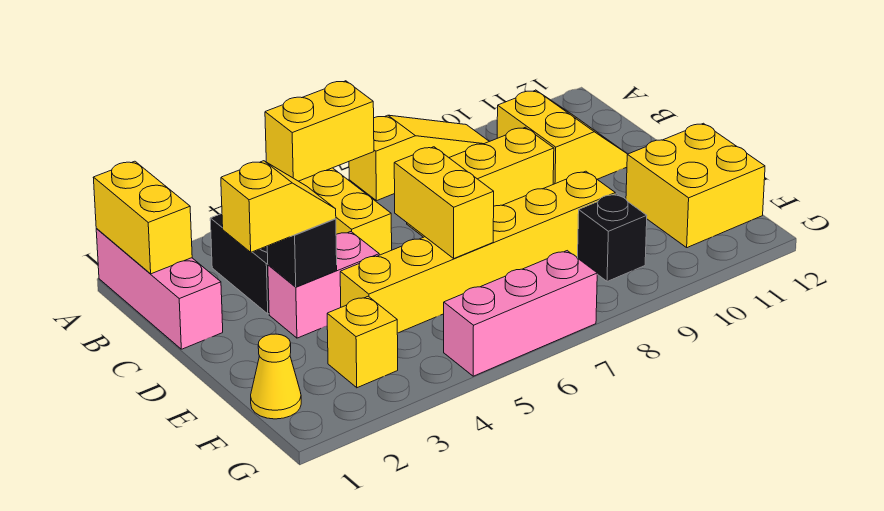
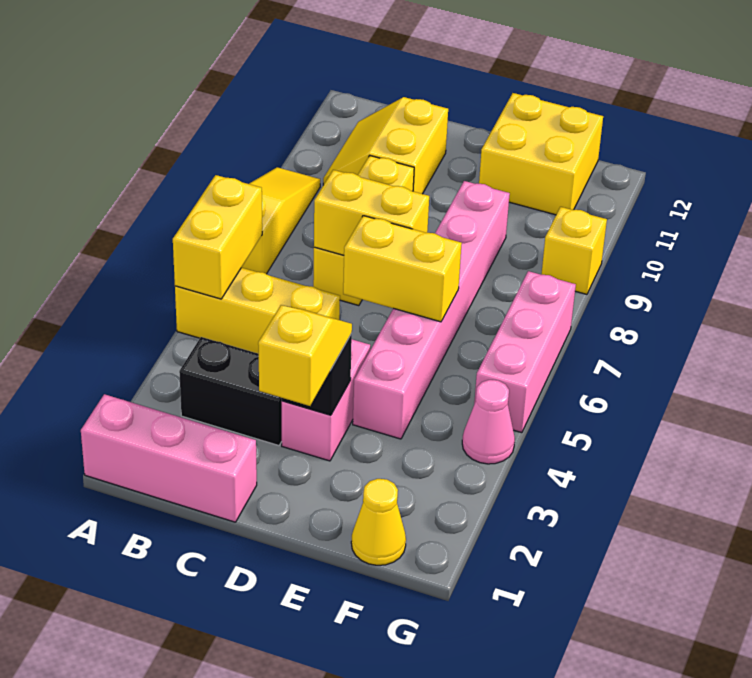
yellow brick A1:B1 level 2 -> yellow brick C7:D7 level 2
yellow slope B10:C11 level 1 top 10 -> yellow slope B10:C11 level 1 top C
yellow brick E4:E9 level 1 -> pink brick E4:E9 level 1
yellow brick F3 level 1 -> yellow brick G9 level 1
black brick F9 level 1 -> none
none -> pink cone G4 level 1

